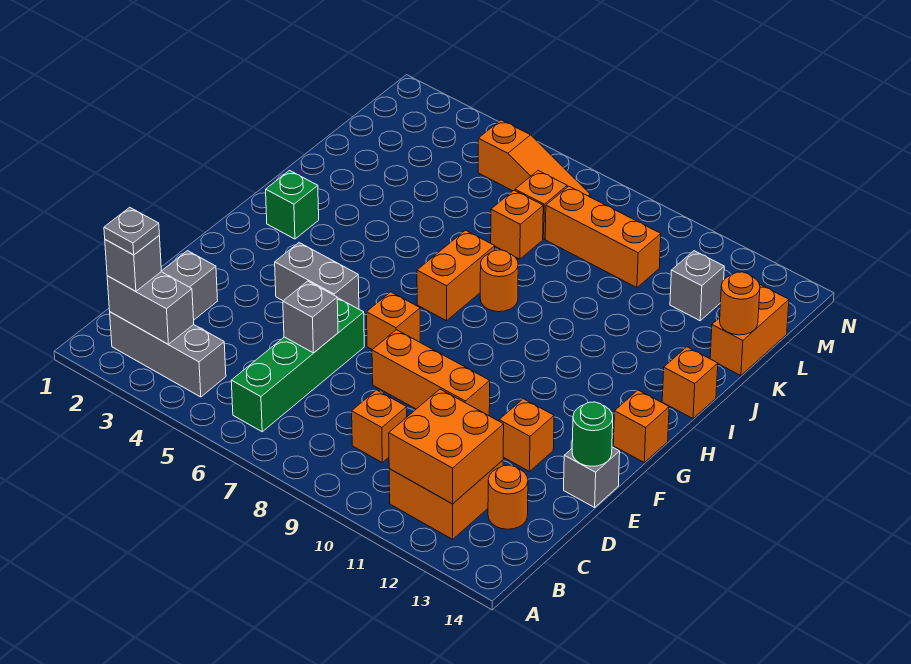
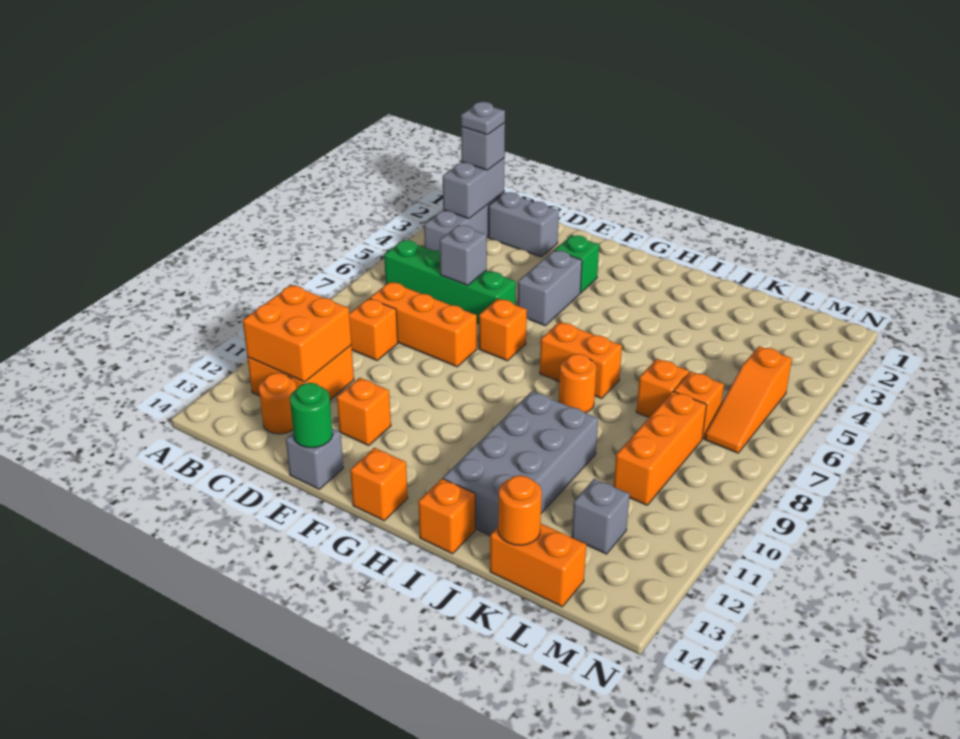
orange brick E8:E10 level 1 -> orange brick C8:E8 level 1
green brick H2 level 1 -> green brick F3 level 1
none -> grey brick I10:J13 level 1

